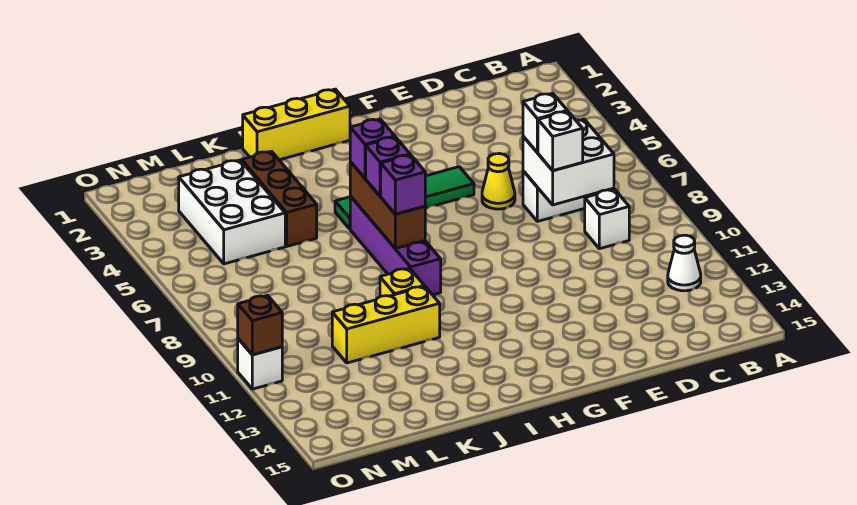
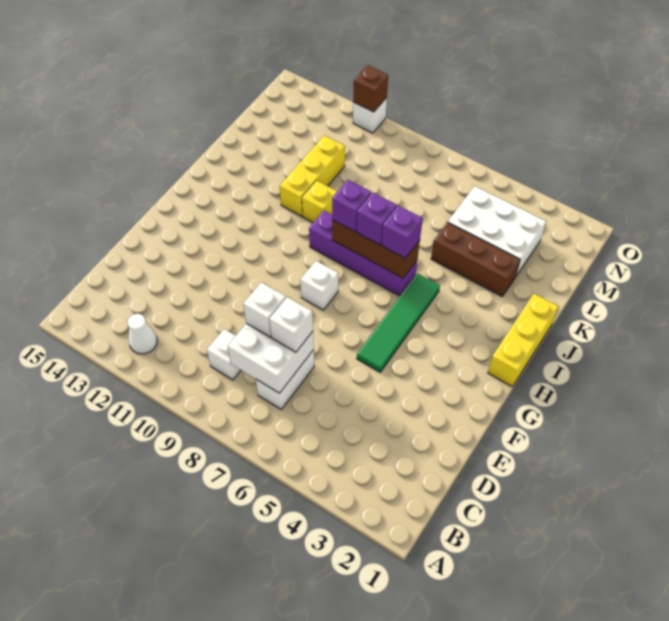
yellow cone E6 level 1 -> none
none -> white brick G8 level 1

